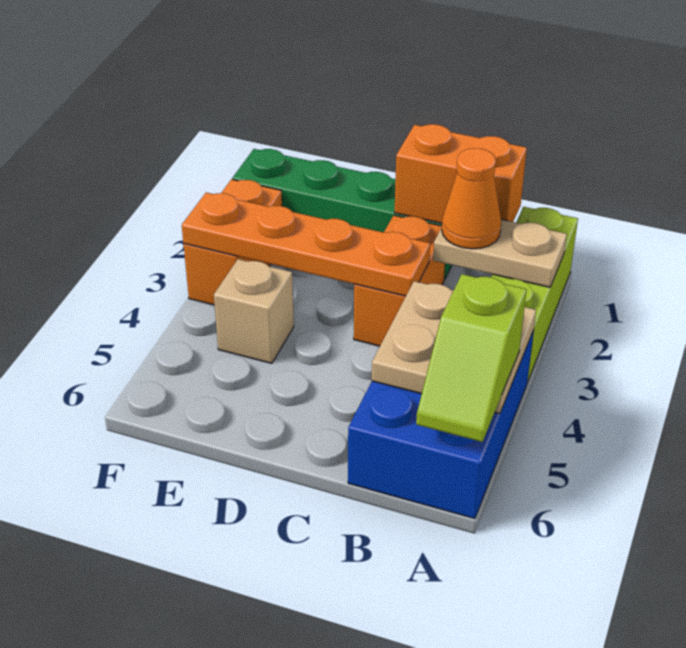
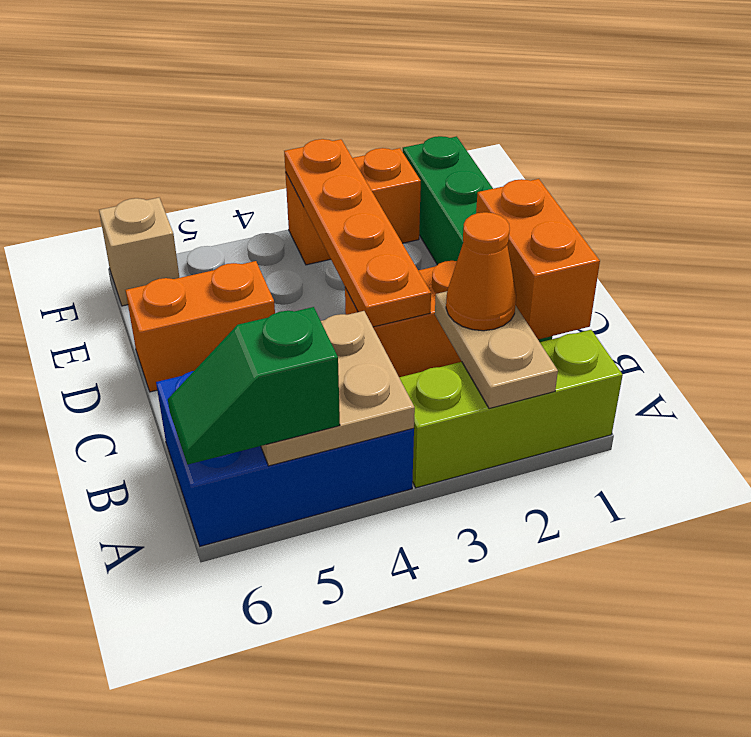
lime slope A5:A6 level 3 top 5 -> green slope A5:A6 level 3 top 5
none -> orange brick D5:D6 level 1
tan brick E4 level 1 -> tan brick F6 level 1

